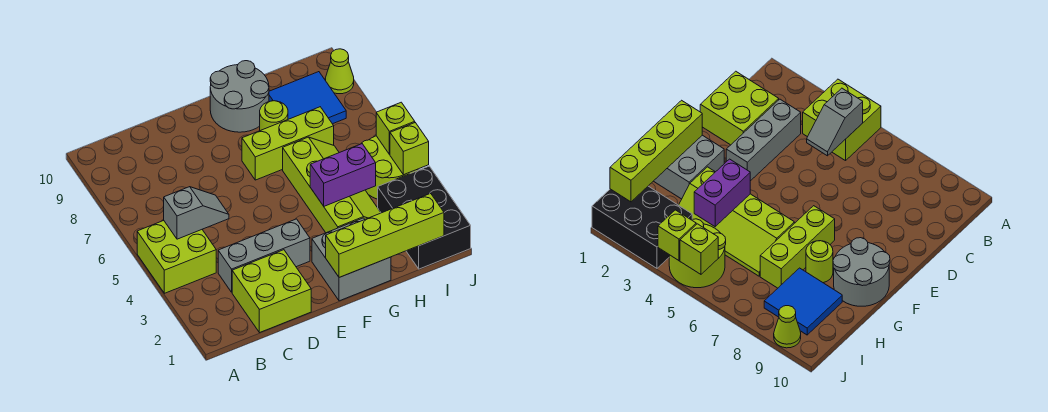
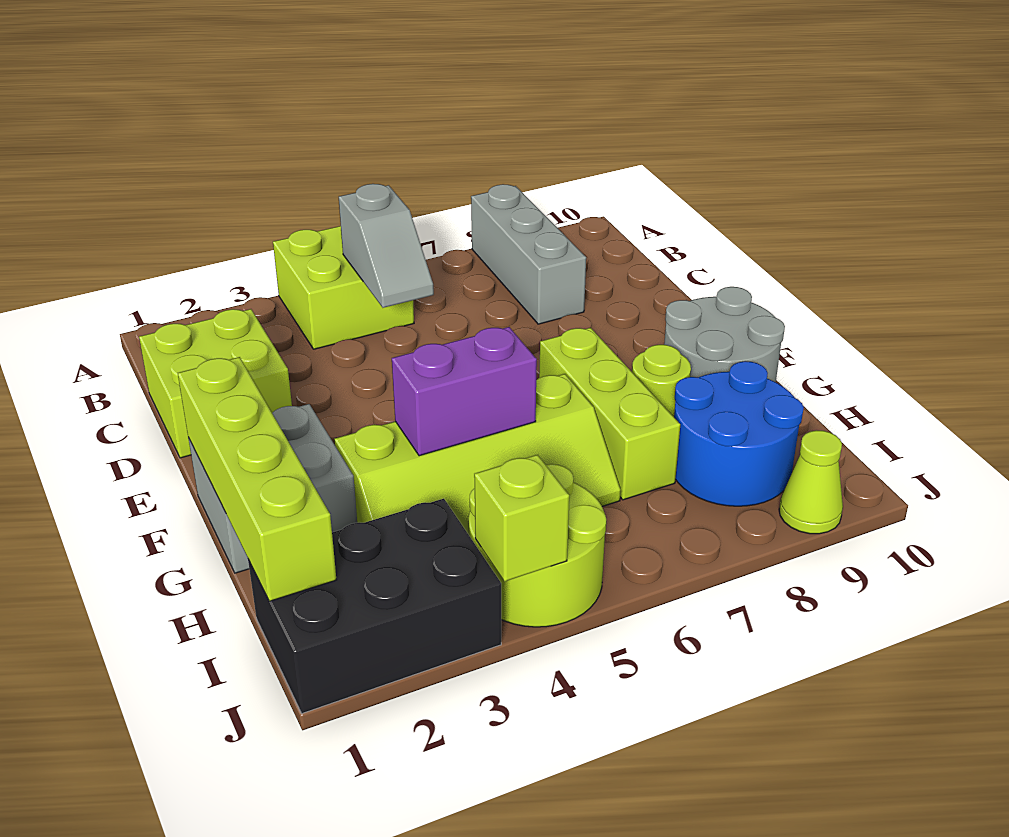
grey brick C3:E3 level 1 -> grey brick A8:C8 level 1
purple brick G4:H4 level 2 -> purple brick G4:G5 level 2
blue tile H8:I9 level 1 -> blue round brick H8:I9 level 1
lime brick J5 level 2 -> none

